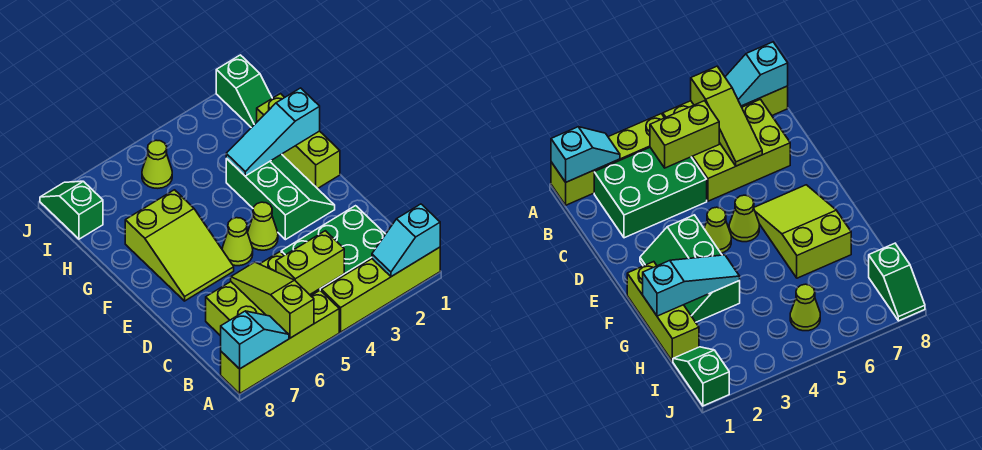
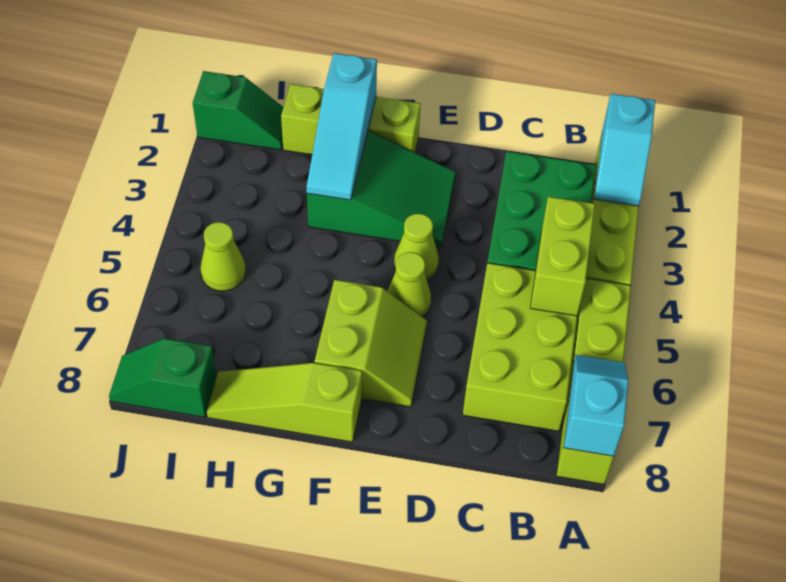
lime slope A6:C6 level 2 top A -> lime slope F8:H8 level 1 top F
green slope E2:G3 level 1 top 3 -> green slope E2:G3 level 1 top G
lime slope E6:G7 level 1 top G -> lime slope E6:F7 level 1 top F

